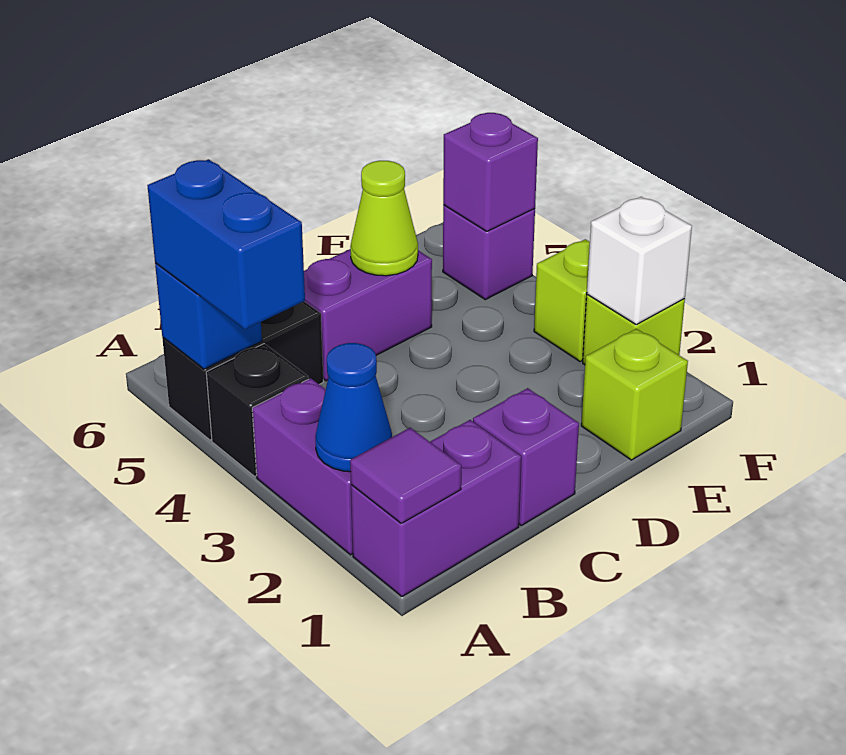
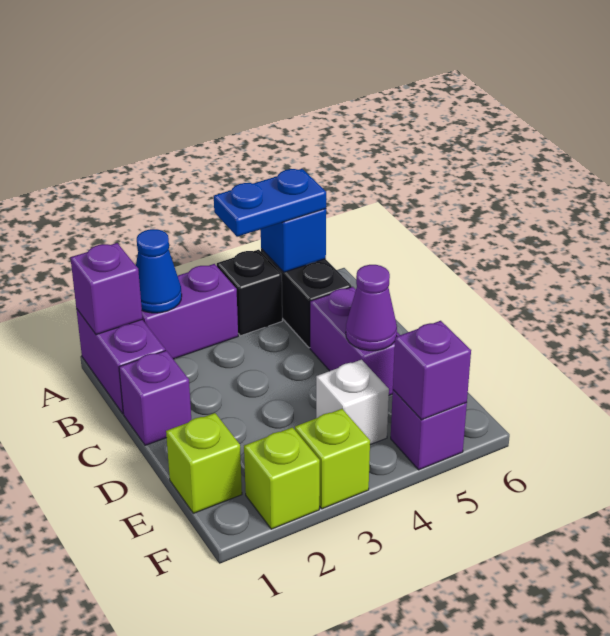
purple tile A1 level 2 -> purple brick A1 level 2
blue brick A4:A5 level 3 -> blue plate A4:A5 level 3
lime cone D5 level 2 -> purple cone D5 level 2
white brick F2 level 2 -> white brick E4 level 1

